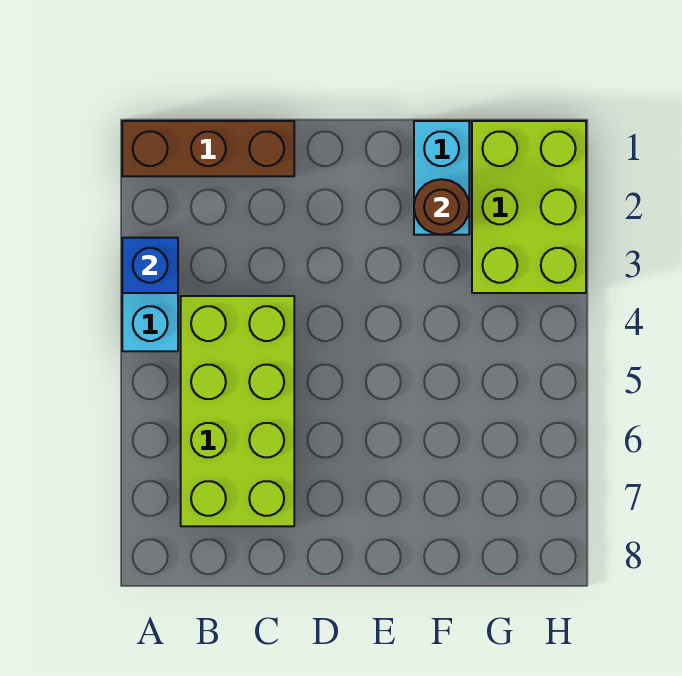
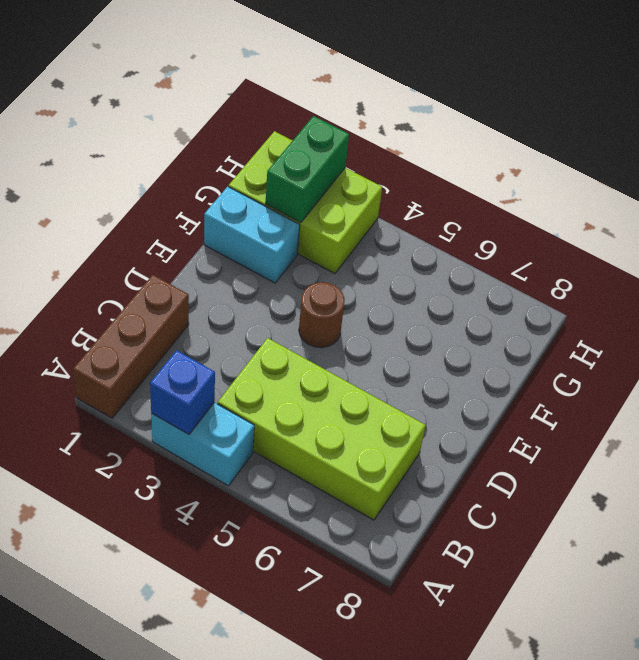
brown round brick F2 level 2 -> brown round brick E4 level 1
none -> green brick G2:H2 level 2

